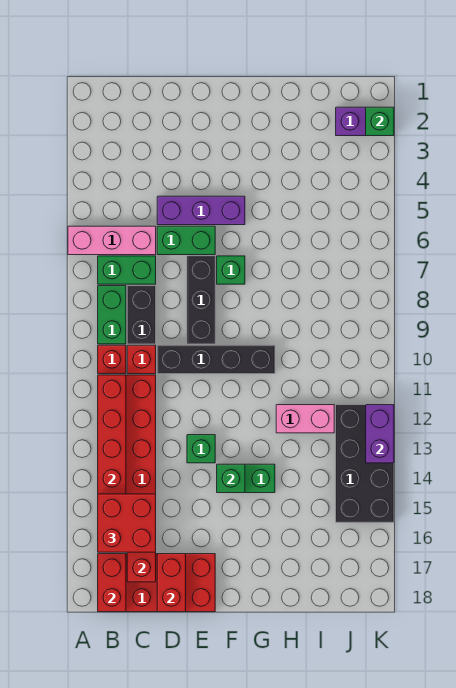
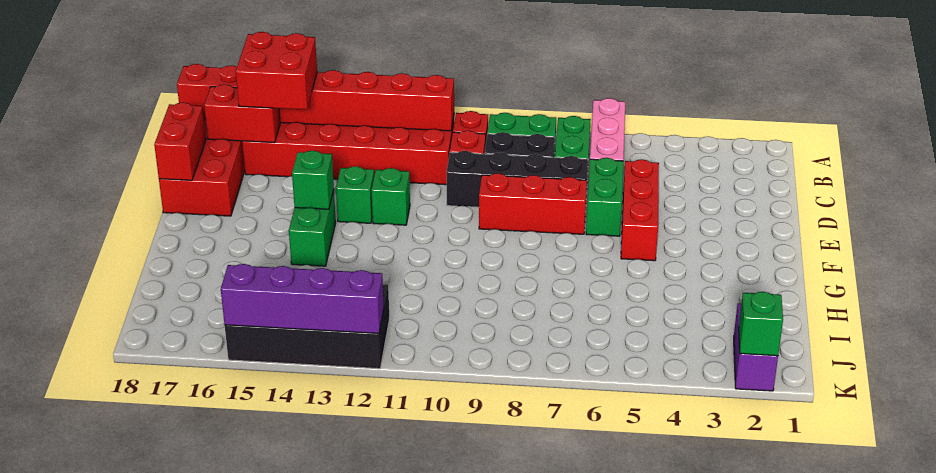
purple brick D5:F5 level 1 -> red brick D5:F5 level 1
black brick D10:G10 level 1 -> black brick D7:D10 level 1
red brick D17:D18 level 2 -> red brick D18:E18 level 2
black brick E7:E9 level 1 -> red brick E7:E9 level 1
green brick F7 level 1 -> green brick E12 level 1
pink brick H12:I12 level 1 -> none
purple brick K12:K13 level 2 -> purple brick K12:K15 level 2

